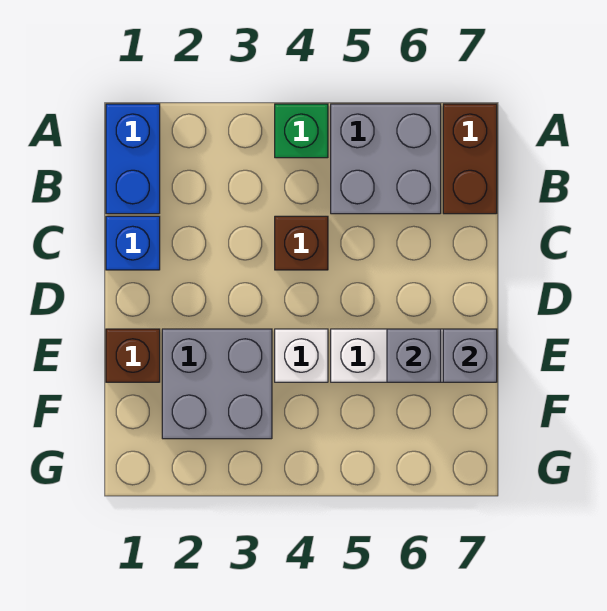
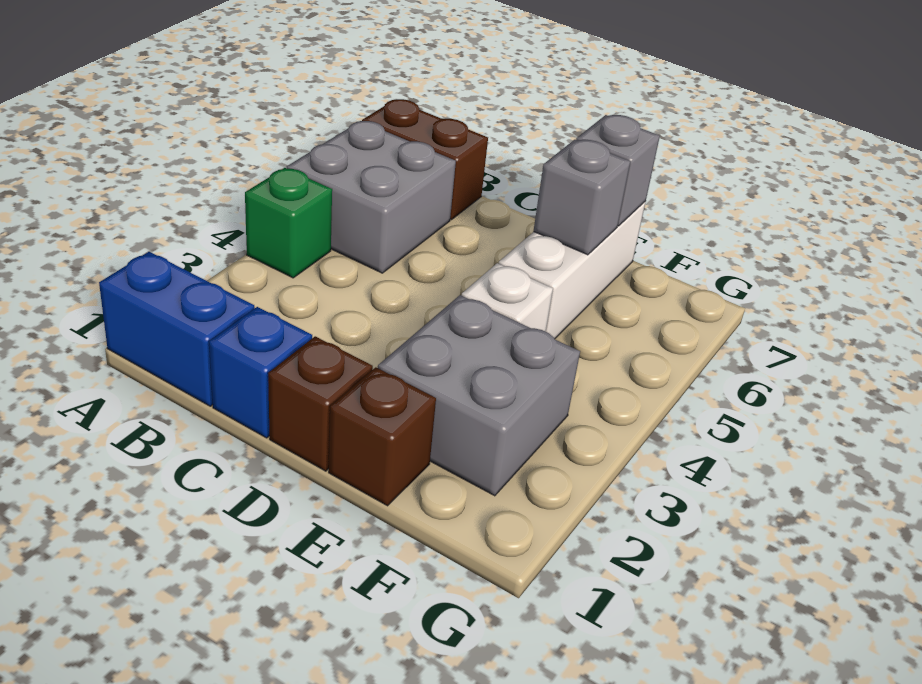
brown brick C4 level 1 -> brown brick D1 level 1

